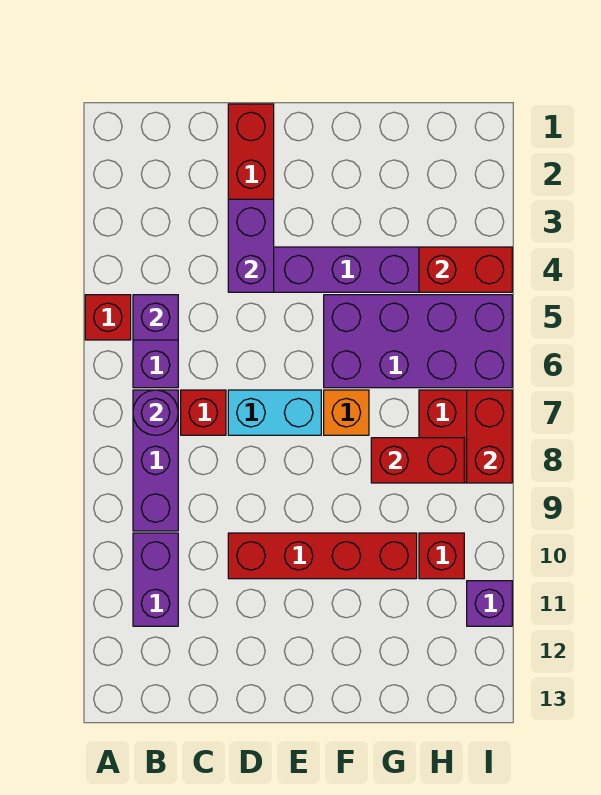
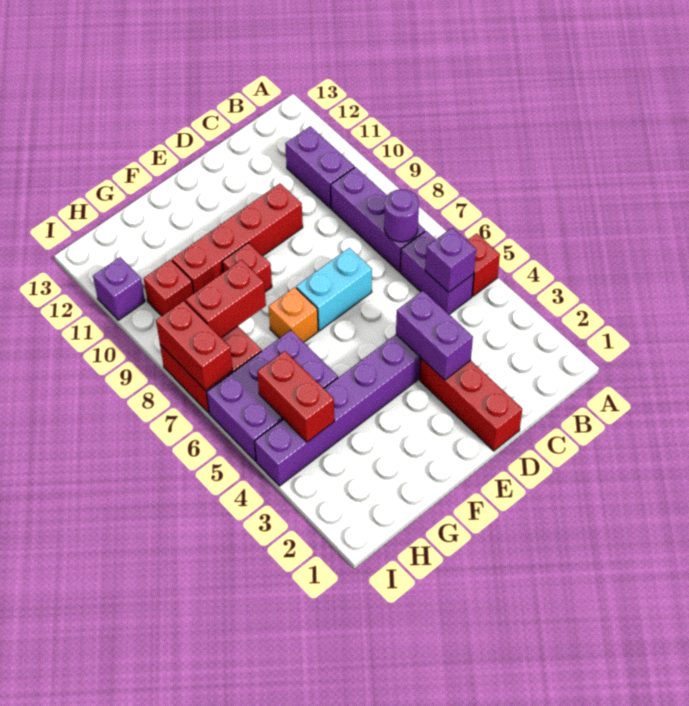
red brick C7 level 1 -> red brick F9 level 1
purple brick F5:I6 level 1 -> purple brick G5:I6 level 1
red brick H4:I4 level 2 -> red brick H4:H5 level 2

